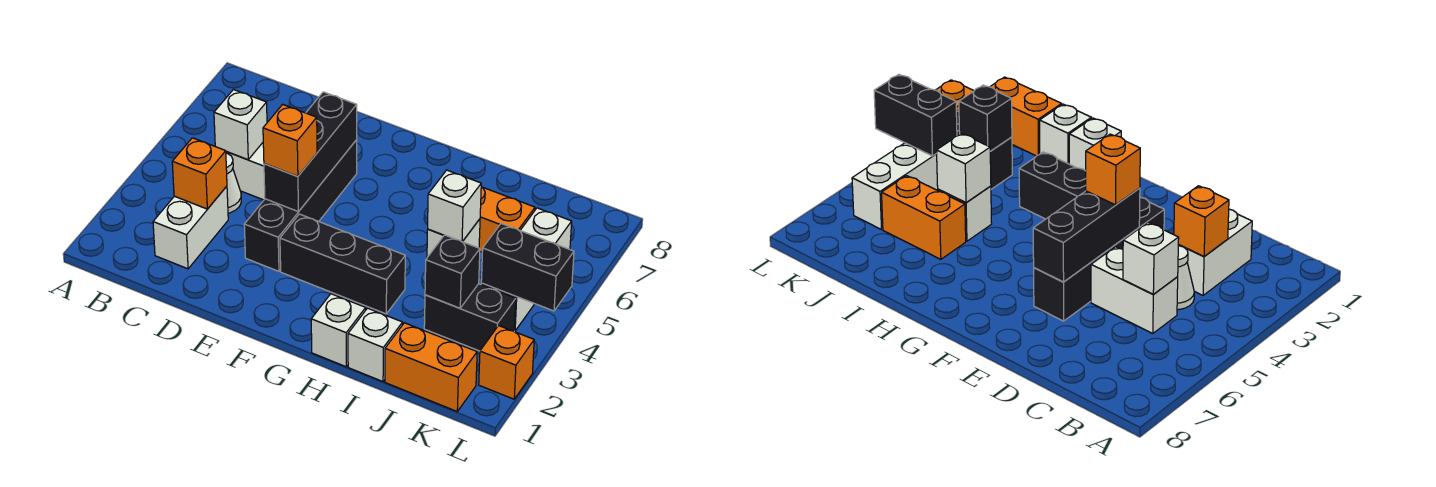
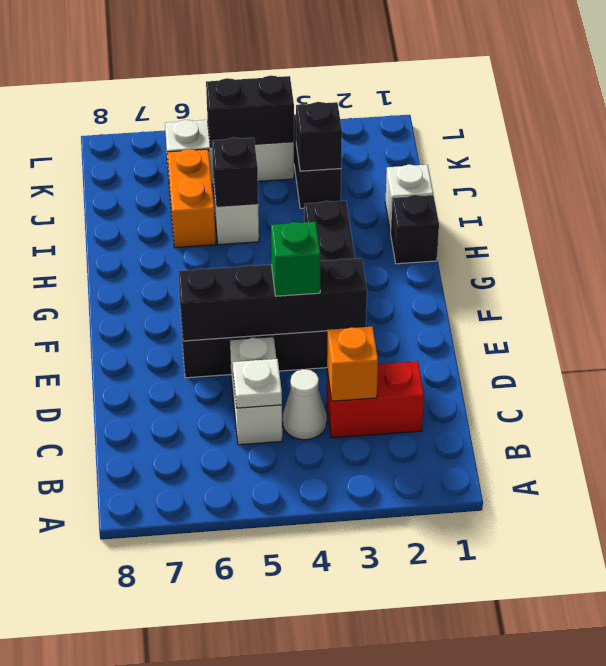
white brick C2:C3 level 1 -> red brick C2:C3 level 1
white brick C5 level 2 -> white plate C5 level 2
black brick E4:E6 level 2 -> black brick E3:E6 level 2
orange brick E4 level 3 -> green brick E4 level 3
white brick H1 level 1 -> black brick H1 level 1
white brick I5 level 2 -> black brick I5 level 2
orange brick J1:K1 level 1 -> none
black brick K4:L4 level 2 -> black brick K4:K5 level 2
orange brick L2 level 1 -> none

